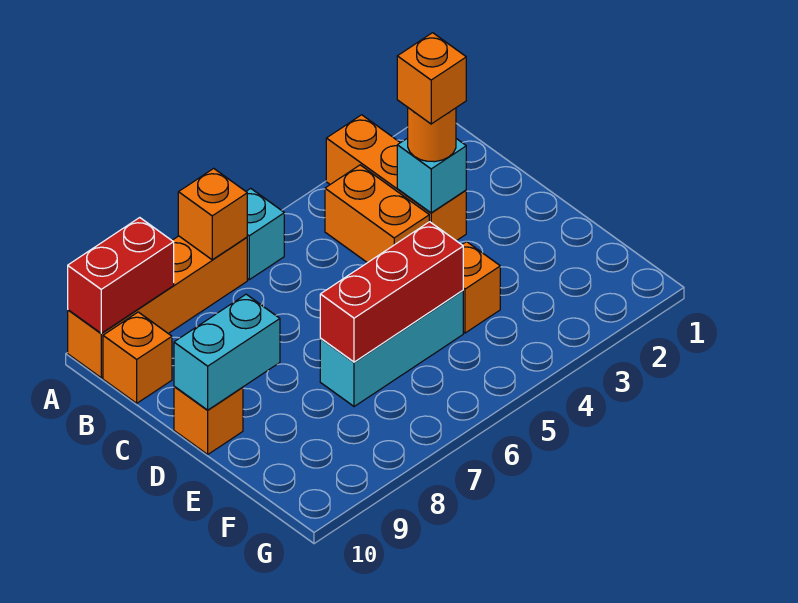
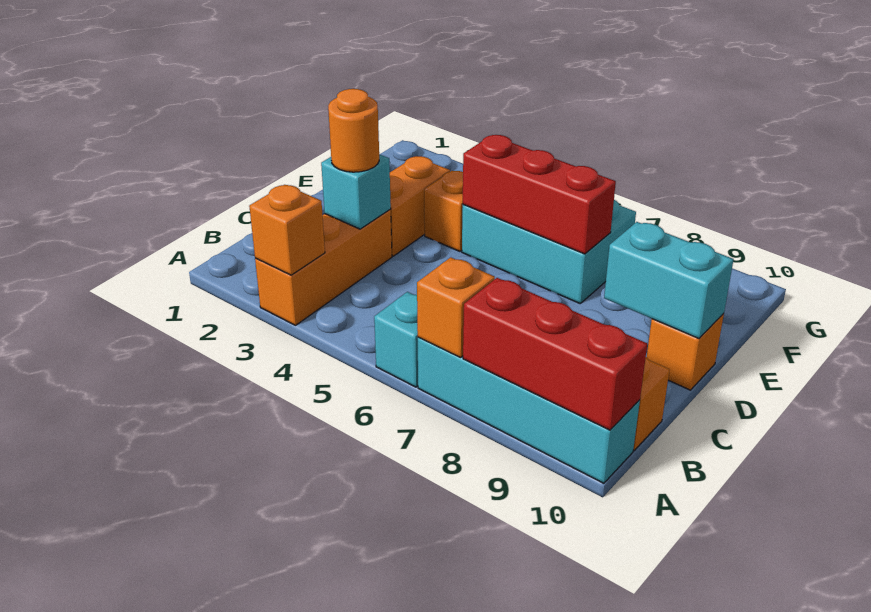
orange brick A7:A10 level 1 -> cyan brick A7:A10 level 1
red brick A9:A10 level 2 -> red brick A8:A10 level 2
orange brick B4:C4 level 1 -> orange brick D3:E3 level 1
orange brick C3 level 4 -> orange brick A3 level 2
cyan brick E5:E7 level 1 -> cyan brick E5:F7 level 1

